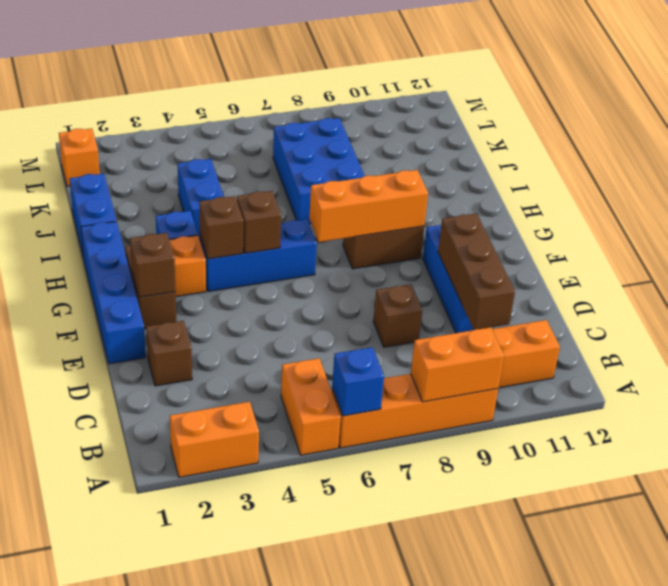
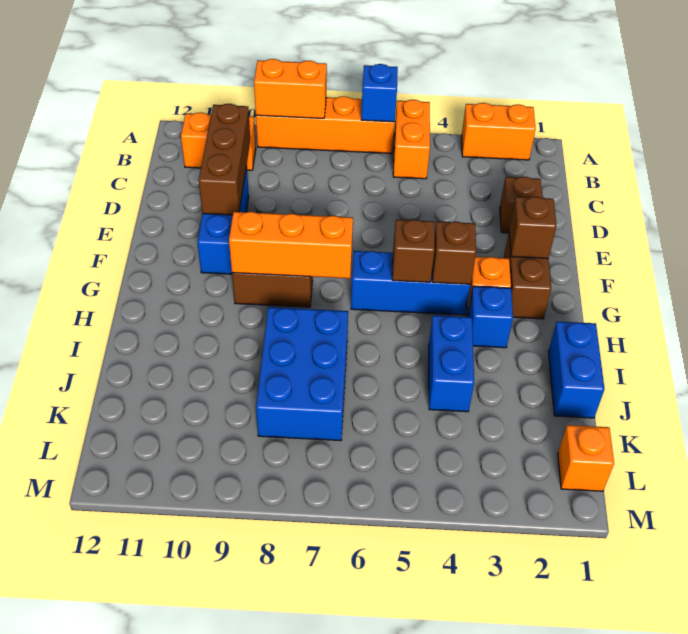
brown brick D8 level 1 -> none
blue brick E1:H1 level 1 -> none

